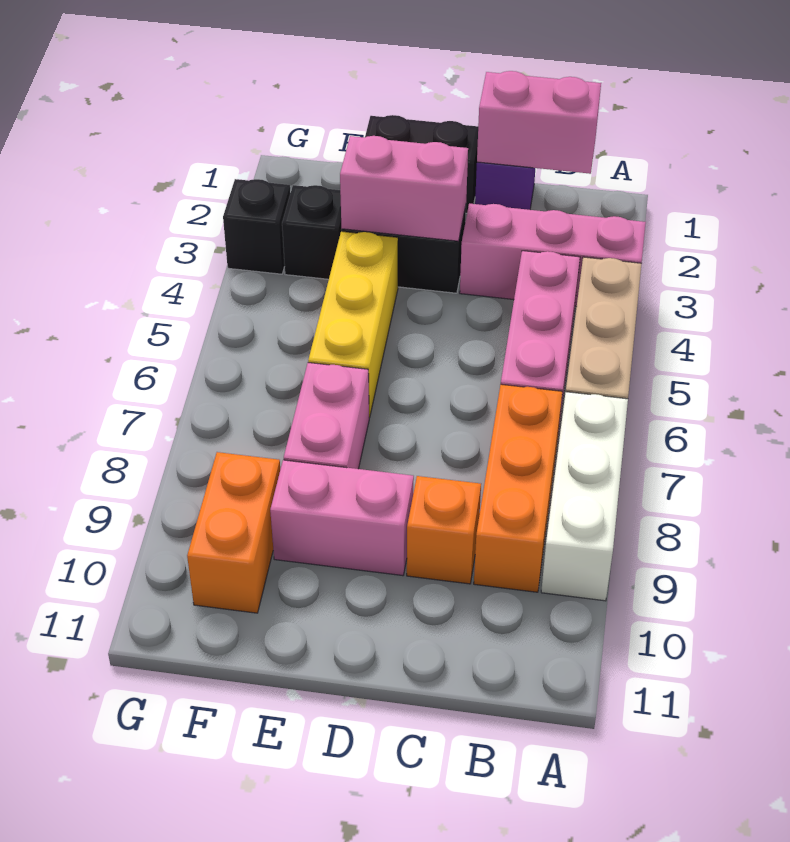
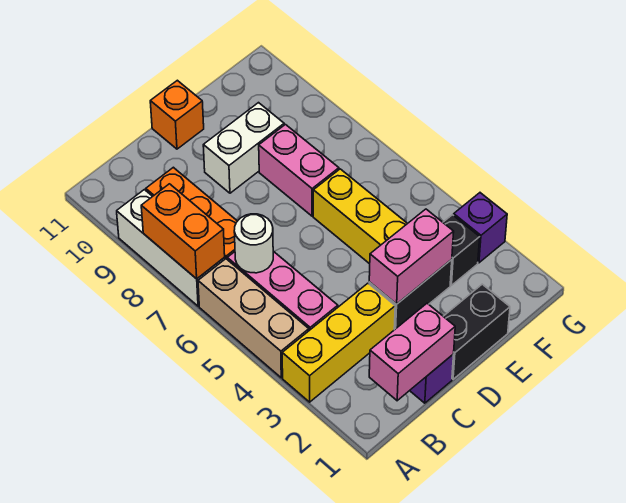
pink brick A3:C3 level 1 -> yellow brick A3:C3 level 1
none -> white round brick B6 level 2
orange brick C9 level 1 -> orange brick D11 level 1
pink brick D9:E9 level 1 -> white brick D9:E9 level 1
orange brick F9:F10 level 1 -> orange brick A7:A8 level 2
black brick G3 level 1 -> purple brick G3 level 1

